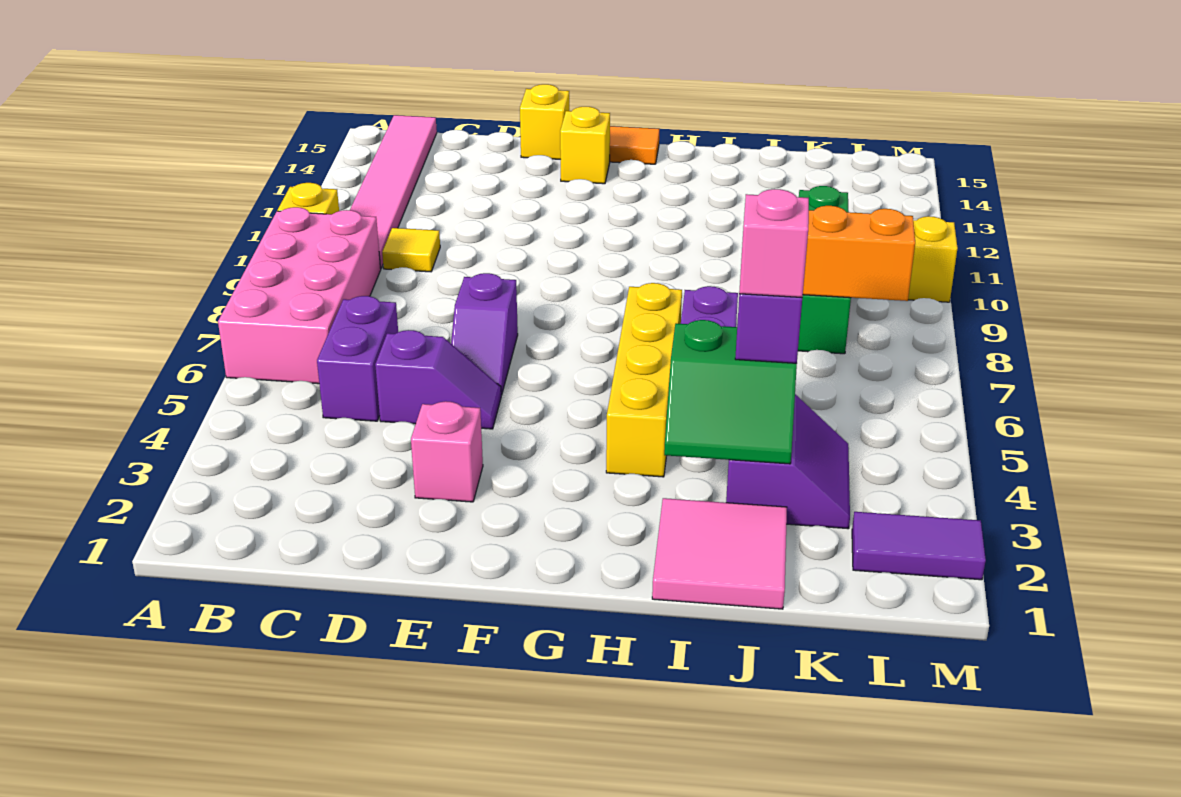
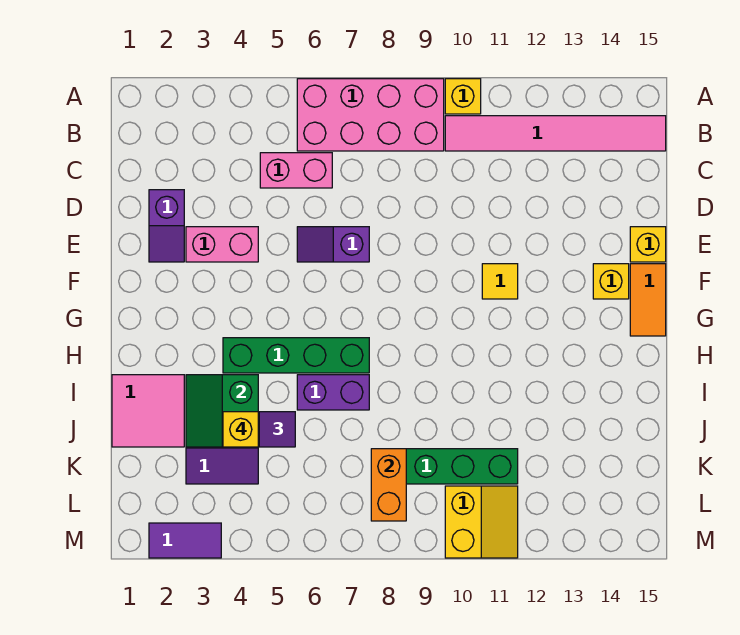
purple brick C5:C6 level 1 -> pink brick C5:C6 level 1
yellow tile C10 level 1 -> yellow tile F11 level 1
purple slope D5:E5 level 1 top D -> purple slope D2:E2 level 1 top D
pink brick E3 level 1 -> pink brick E3:E4 level 1
yellow brick H4:H7 level 1 -> green brick H4:H7 level 1
pink brick J4 level 4 -> yellow brick J4 level 4
purple tile L2:M2 level 1 -> purple tile M2:M3 level 1

